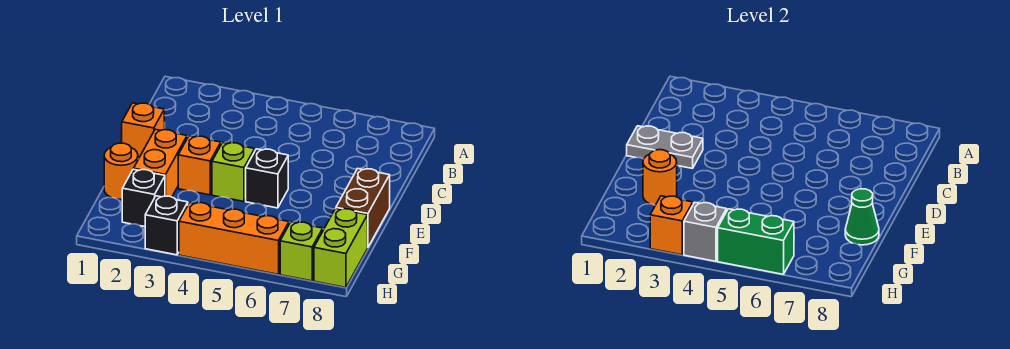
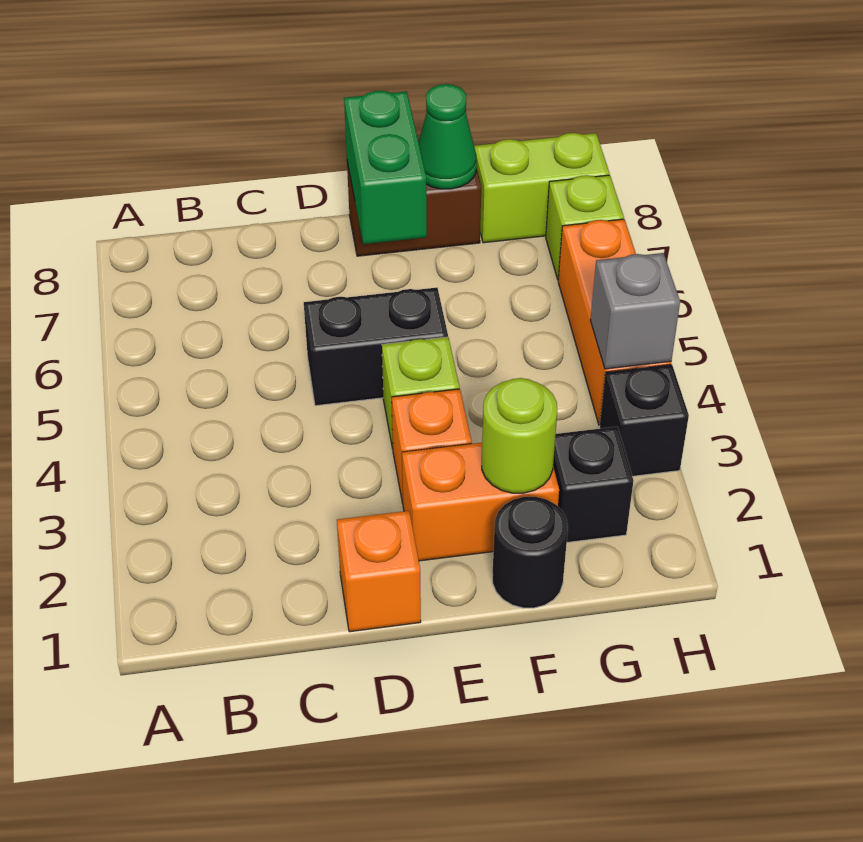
grey plate D1:D2 level 2 -> none
black brick E5 level 1 -> black brick D5:E5 level 1
orange round brick F1 level 1 -> black round brick F1 level 1
orange round brick F2 level 2 -> lime round brick F2 level 2
orange brick H3 level 2 -> none
green brick H5:H6 level 2 -> green brick E7:E8 level 2

